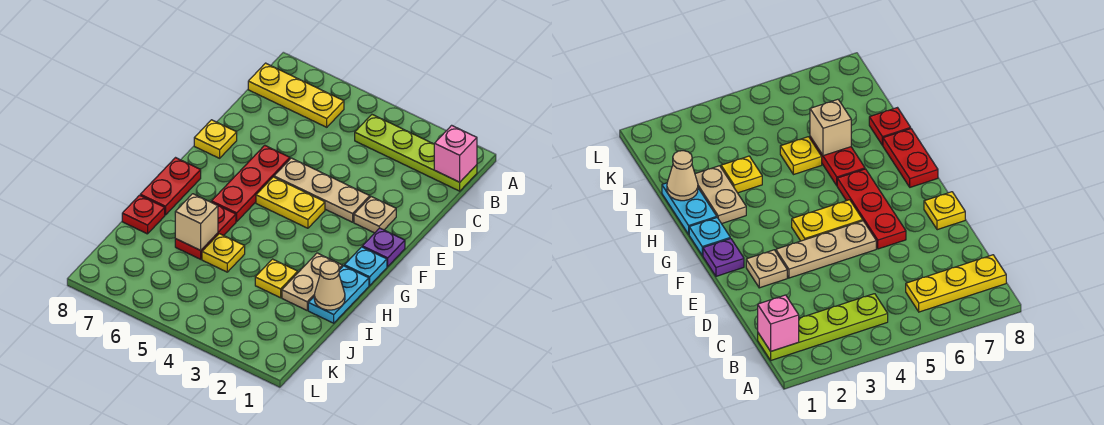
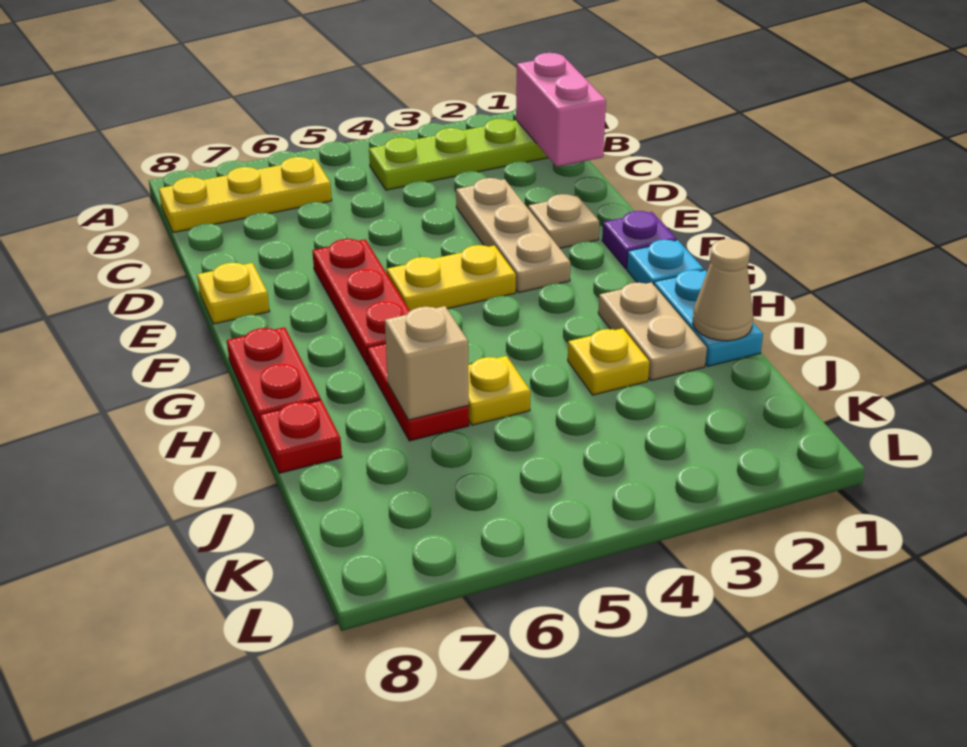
pink brick B1 level 2 -> pink brick B1:C1 level 2
tan plate E3:E5 level 1 -> tan plate D3:F3 level 1

